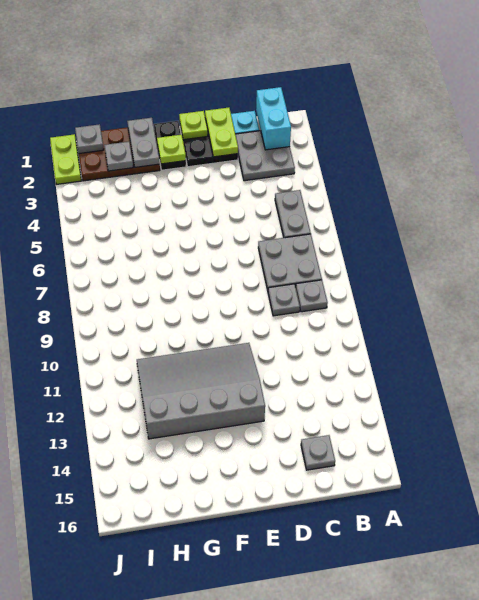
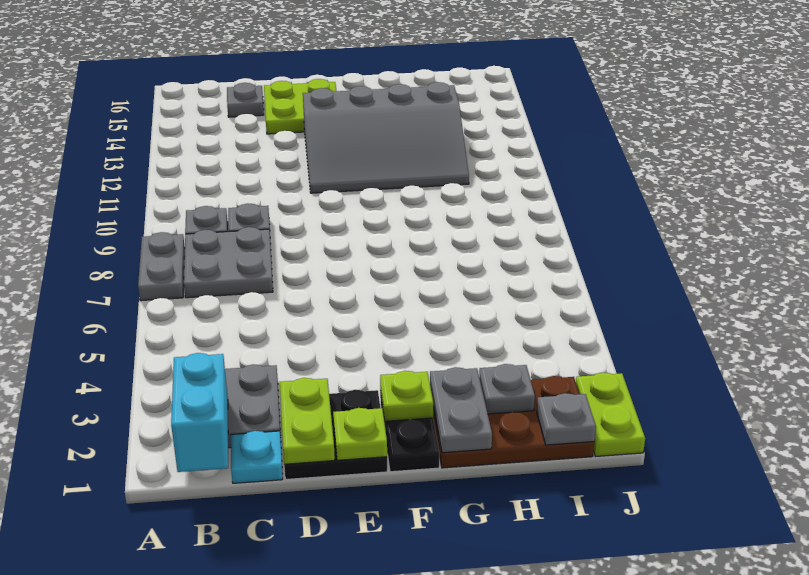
grey plate B5:B6 level 1 -> grey plate A7:A8 level 1
none -> lime plate D14:E15 level 1

